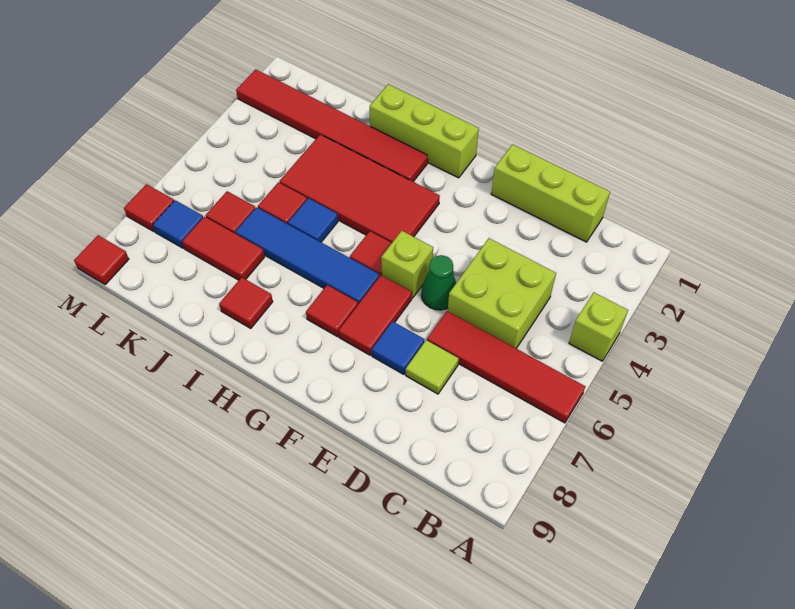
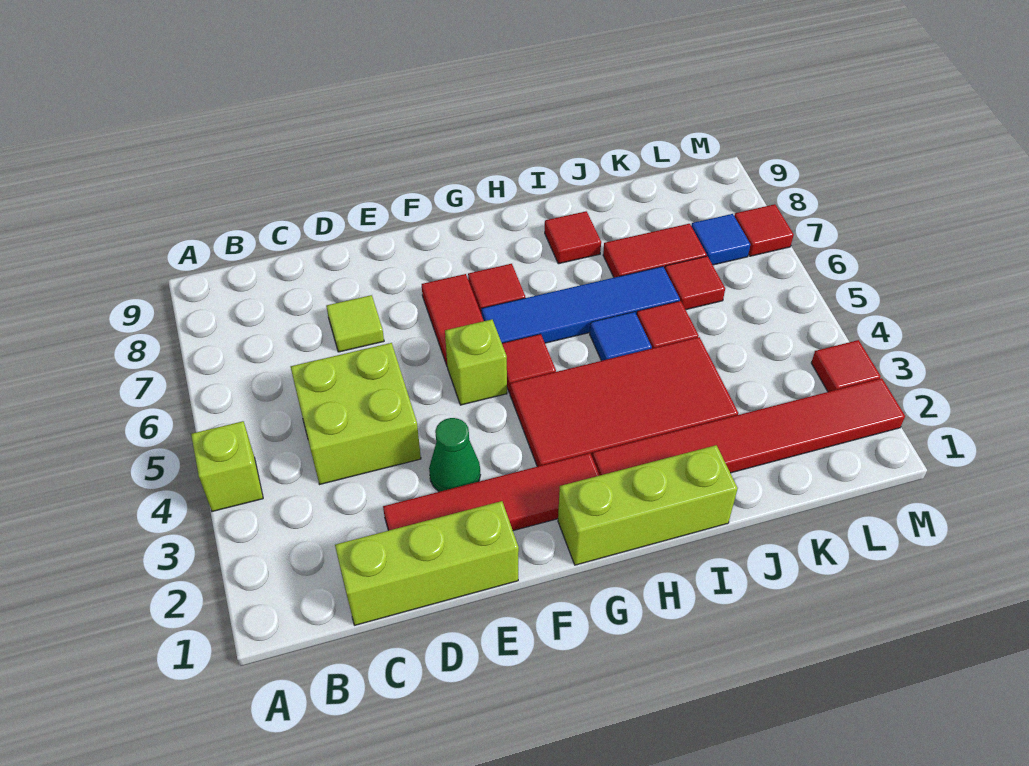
red tile A6:D6 level 1 -> red tile D2:G2 level 1
green cone E5 level 1 -> green cone E3 level 1
blue tile E7 level 1 -> none
red tile M9 level 1 -> red tile M3 level 1

